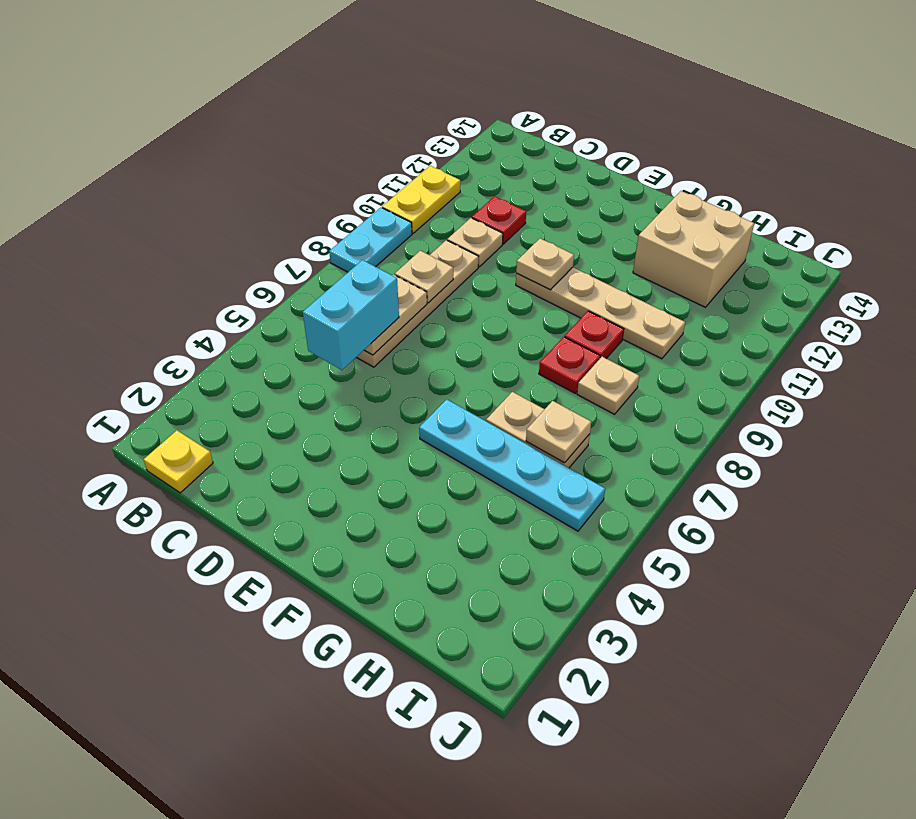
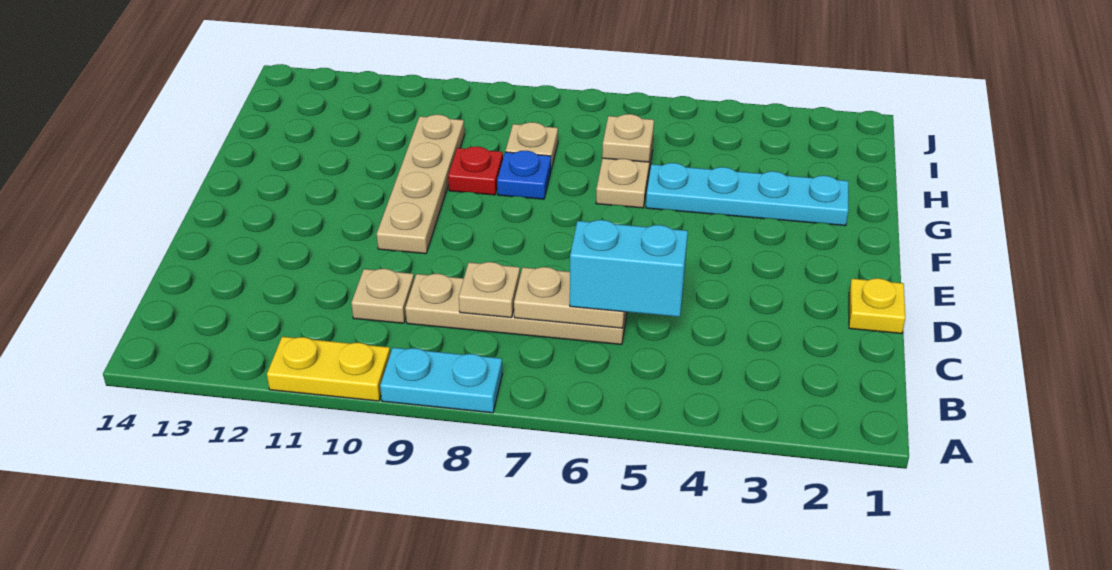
yellow plate B1 level 1 -> yellow plate D1 level 1
red plate C11 level 1 -> none
tan plate E10 level 2 -> none
cyan plate F5:I5 level 1 -> cyan plate G2:G5 level 1
red plate G8 level 1 -> blue plate G8 level 1
tan brick G12:H13 level 1 -> none

